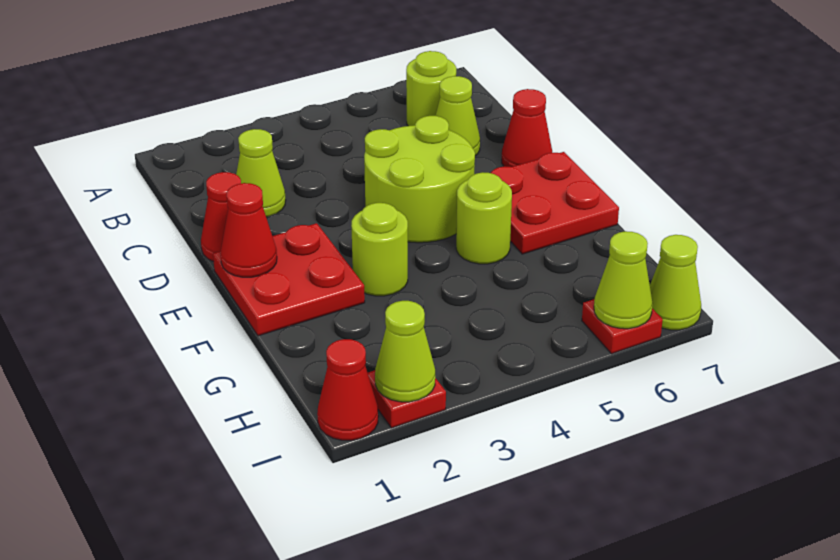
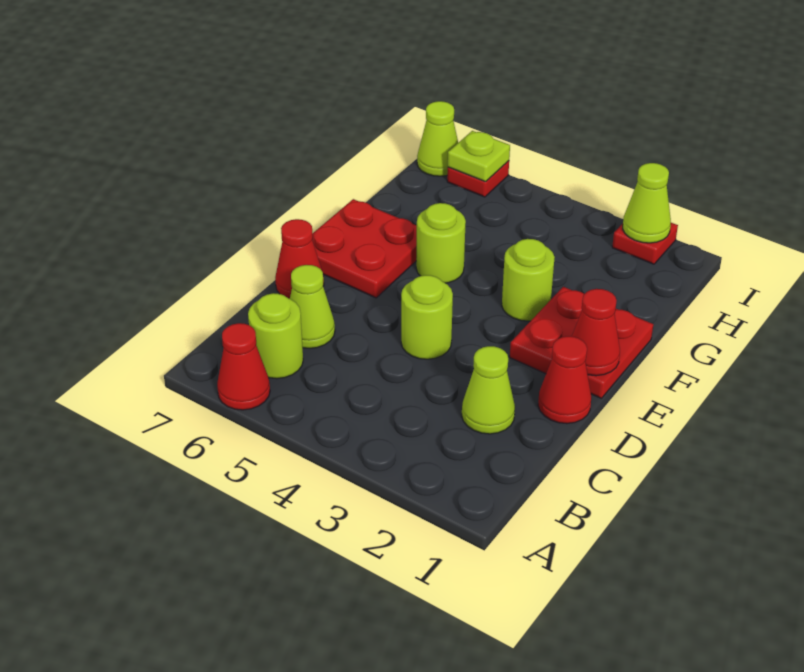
lime round brick D4:E5 level 1 -> lime round brick D4 level 1
red cone I1 level 1 -> red cone A6 level 1
lime cone I6 level 2 -> lime plate I6 level 2

